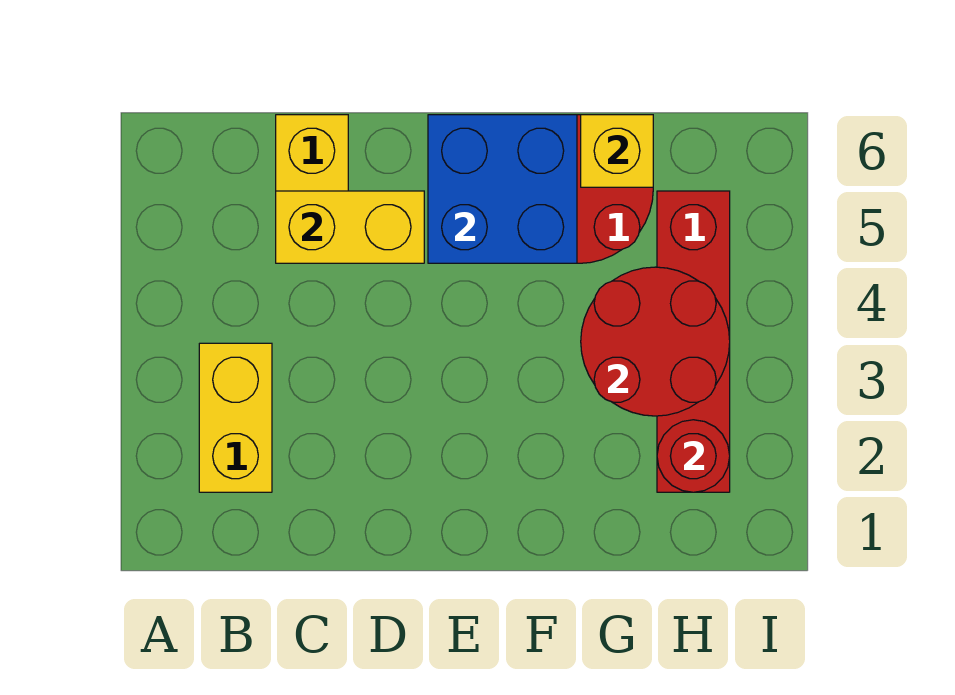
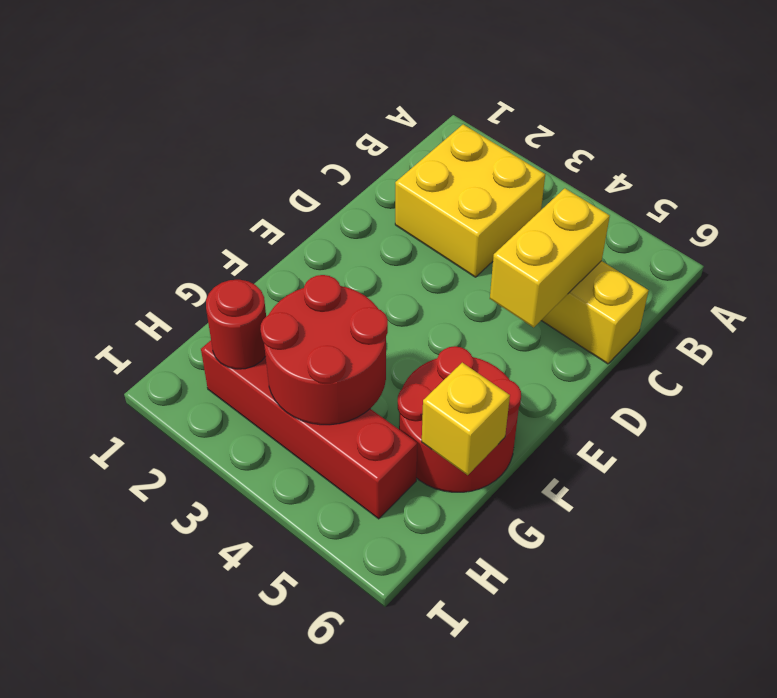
yellow brick B2:B3 level 1 -> yellow brick B2:C3 level 1
blue brick E5:F6 level 2 -> none

